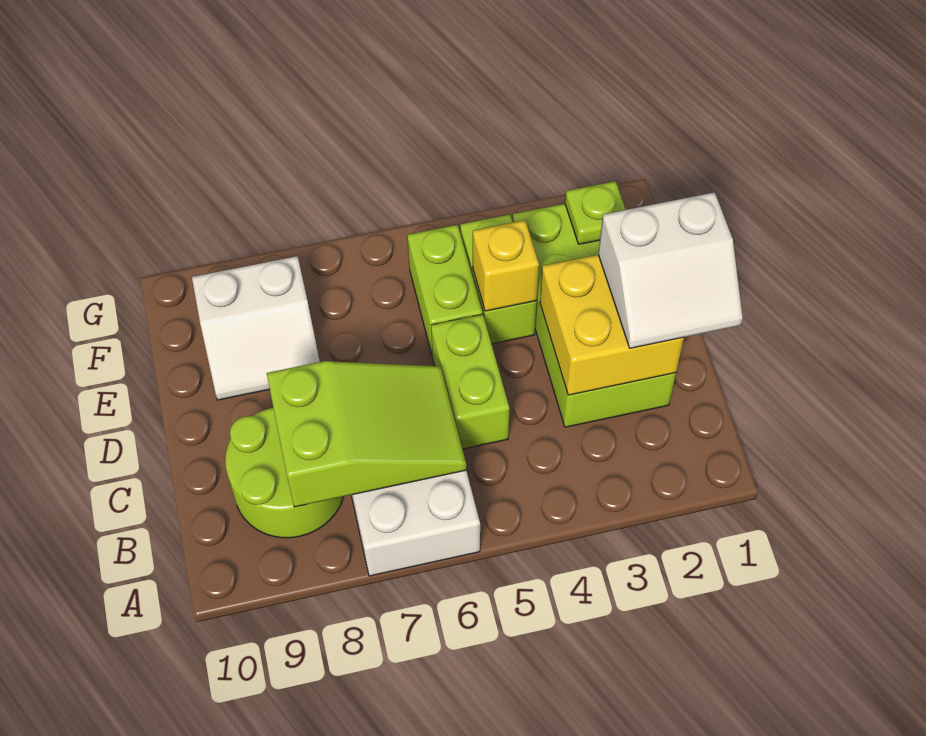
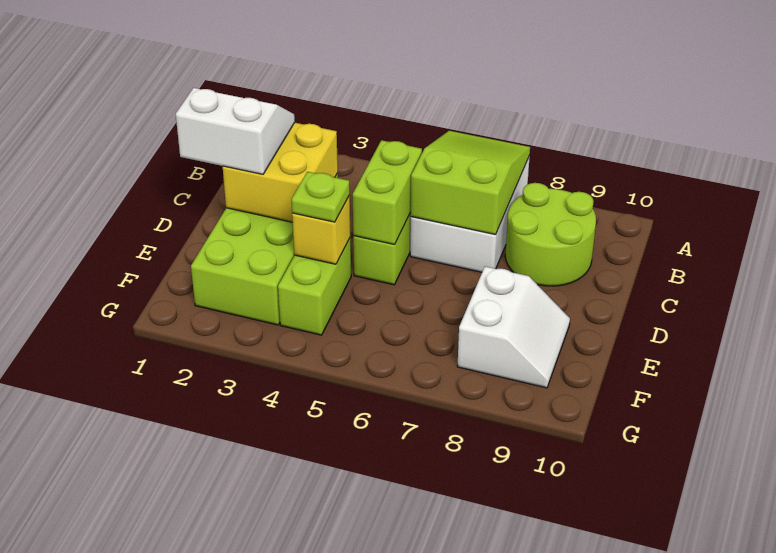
lime slope B6:C8 level 2 top 8 -> lime slope A6:C7 level 2 top C
lime brick E5:F5 level 1 -> lime brick C5:D5 level 2
white slope E8:F9 level 1 top F -> white slope E8:F9 level 1 top 8
lime plate F2 level 2 -> lime plate E4 level 3

